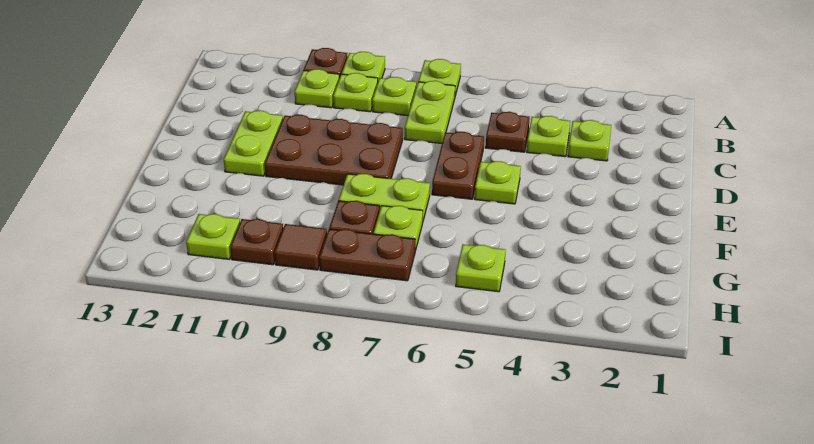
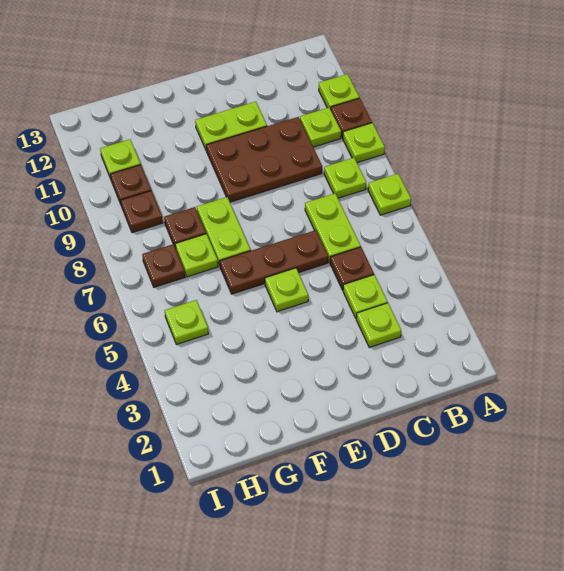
lime plate B7:C7 level 1 -> lime plate C6:C7 level 1
lime plate B9 level 1 -> lime plate A11 level 1
brown plate D6:E6 level 1 -> brown plate D6:F6 level 1
brown plate D8:E10 level 1 -> brown plate C9:E10 level 1
brown plate H7:H8 level 1 -> brown plate H7 level 1
brown tile H9 level 1 -> brown plate H9 level 1

